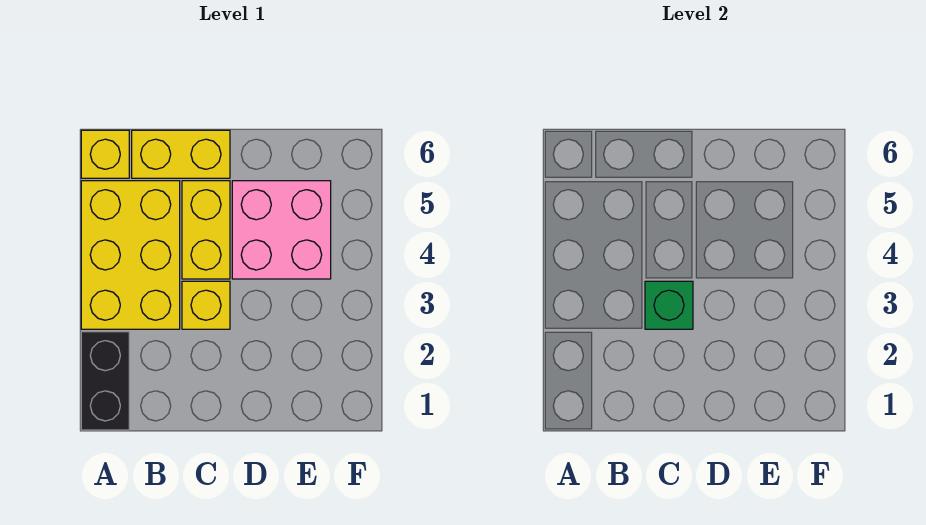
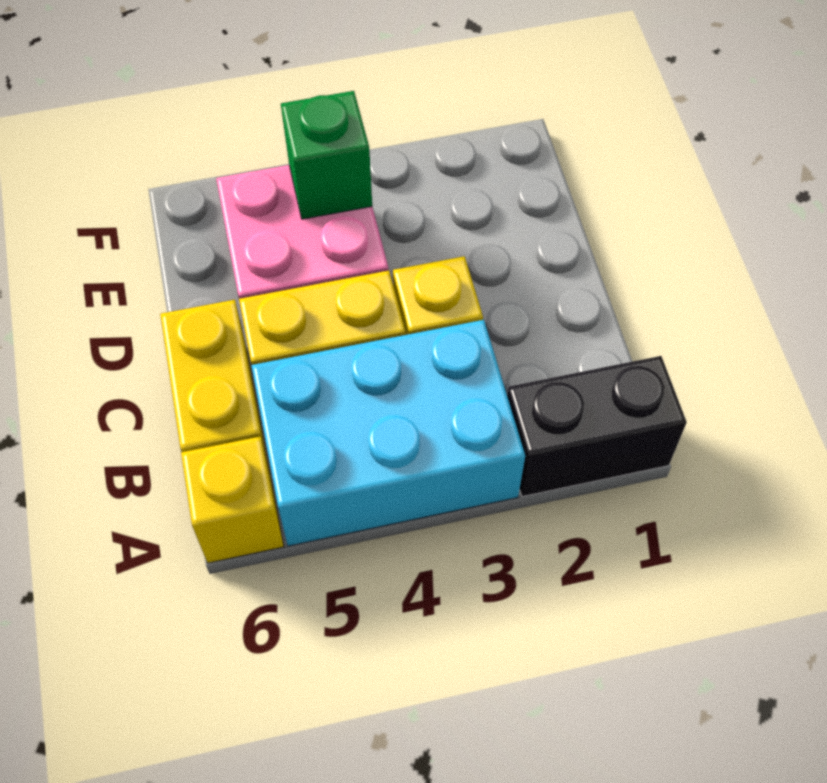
yellow brick A3:B5 level 1 -> cyan brick A3:B5 level 1
green brick C3 level 2 -> green brick E4 level 2

